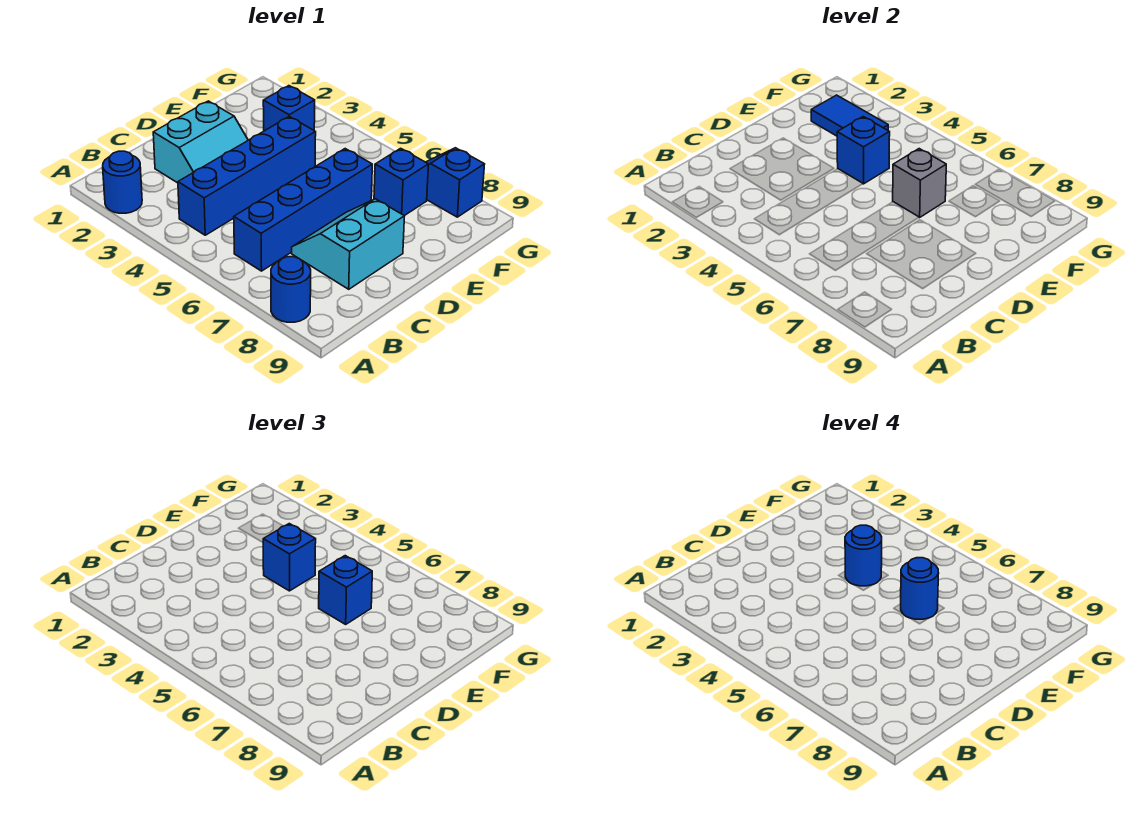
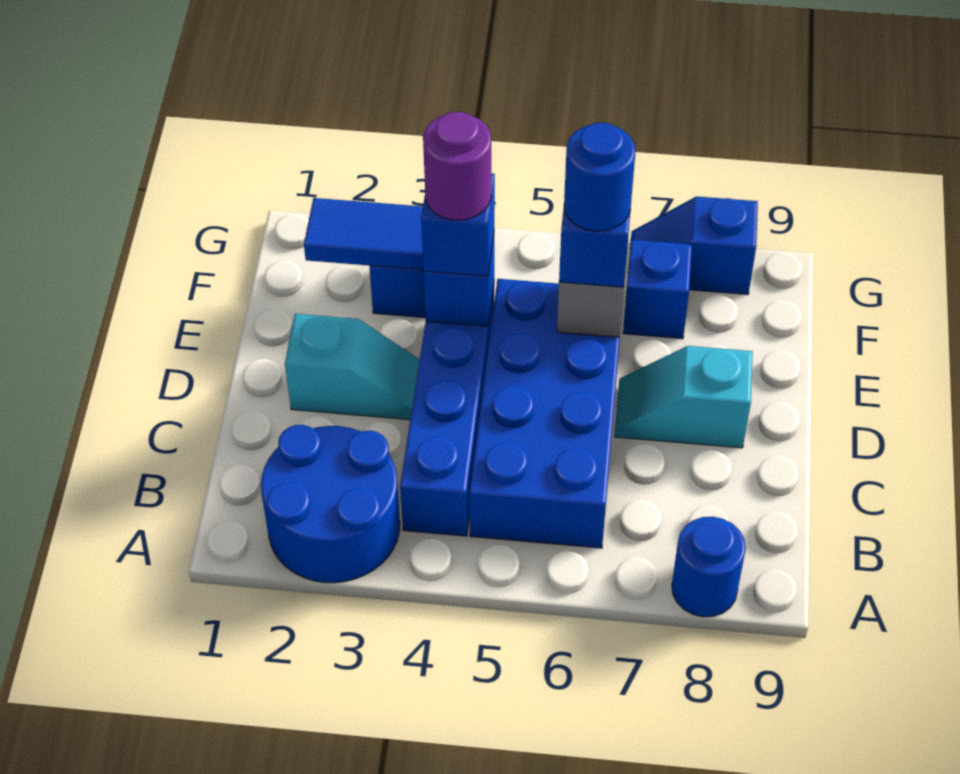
blue round brick A2 level 1 -> blue round brick A2:B3 level 1
blue brick B6:E6 level 1 -> blue brick B5:E6 level 1
cyan slope C2:D3 level 1 top 2 -> cyan slope D2:D3 level 1 top 2
cyan slope C7:D8 level 1 top 8 -> cyan slope D7:D8 level 1 top 8
blue round brick E4 level 4 -> purple round brick E4 level 4

